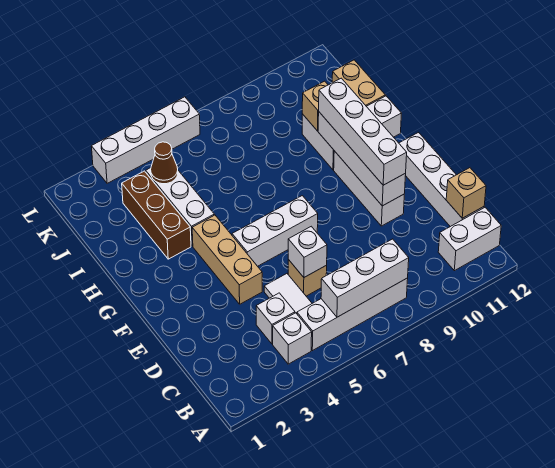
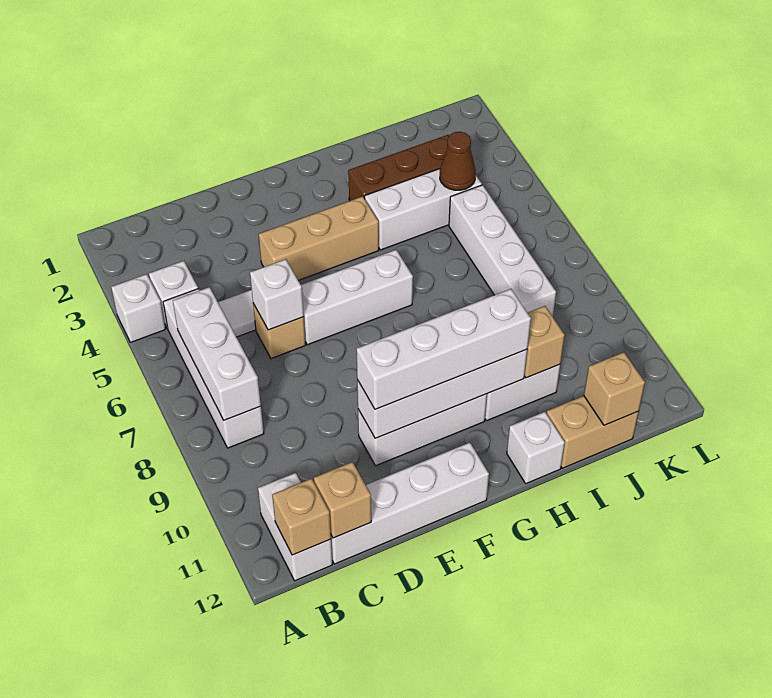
none -> tan brick B12 level 2
white brick C4 level 1 -> white brick A4 level 1
white brick F5:F7 level 1 -> white brick E6:G6 level 1
none -> tan brick J12 level 2
white brick L3:L6 level 1 -> white brick J5:J8 level 1

